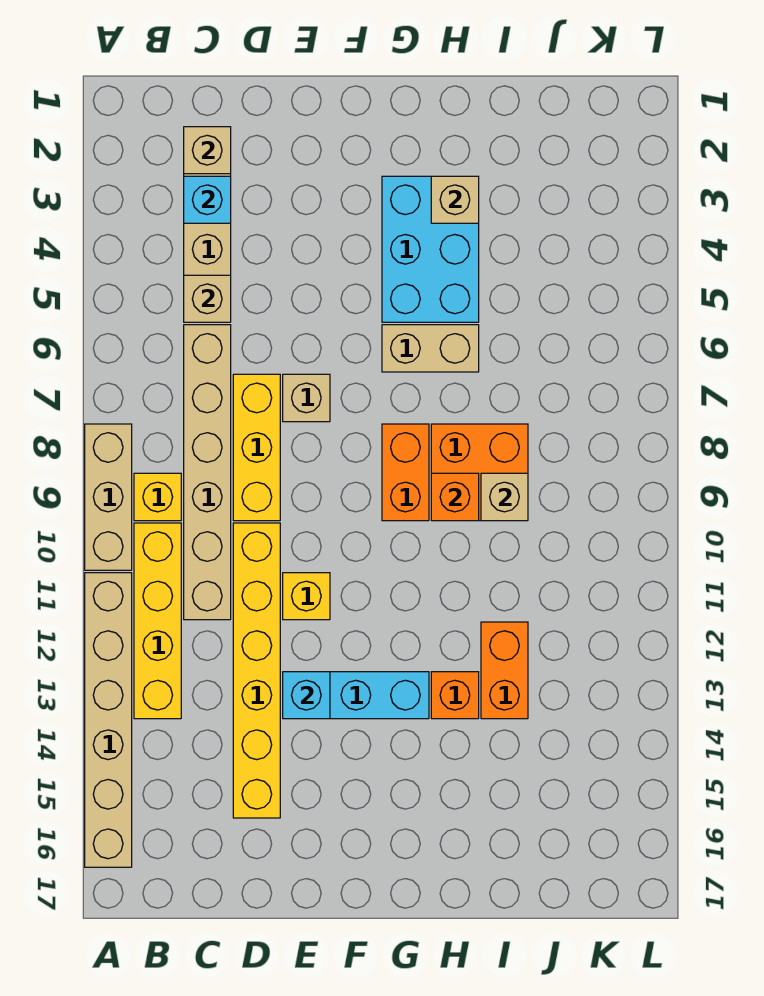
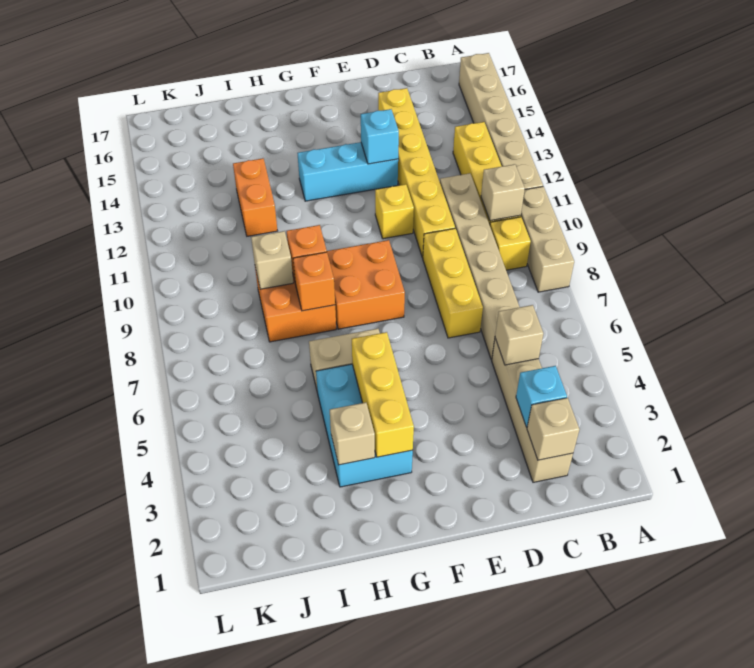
tan brick E7 level 1 -> tan brick B10 level 2
none -> yellow brick G3:G5 level 2
orange brick G8:G9 level 1 -> orange brick F8:G9 level 1
orange brick H13 level 1 -> orange brick H8 level 2

